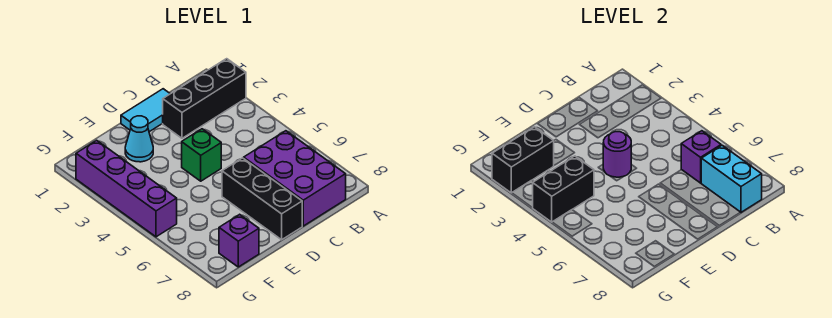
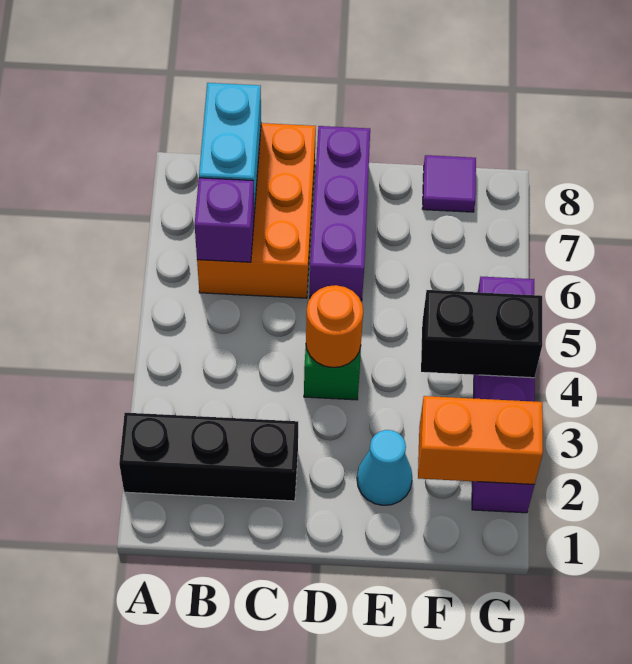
purple brick B6:C8 level 1 -> orange brick B6:C8 level 1
cyan tile C1:D1 level 1 -> none
purple round brick D4 level 2 -> orange round brick D4 level 2
black brick D6:D8 level 1 -> purple brick D6:D8 level 1
black brick F2:G2 level 2 -> orange brick F2:G2 level 2
purple brick F8 level 1 -> purple tile F8 level 1

